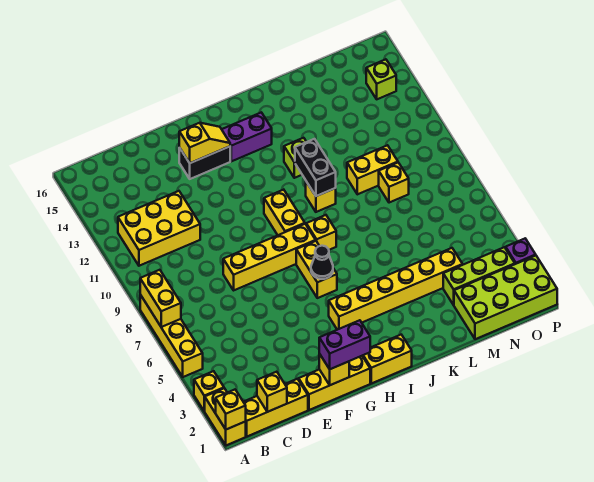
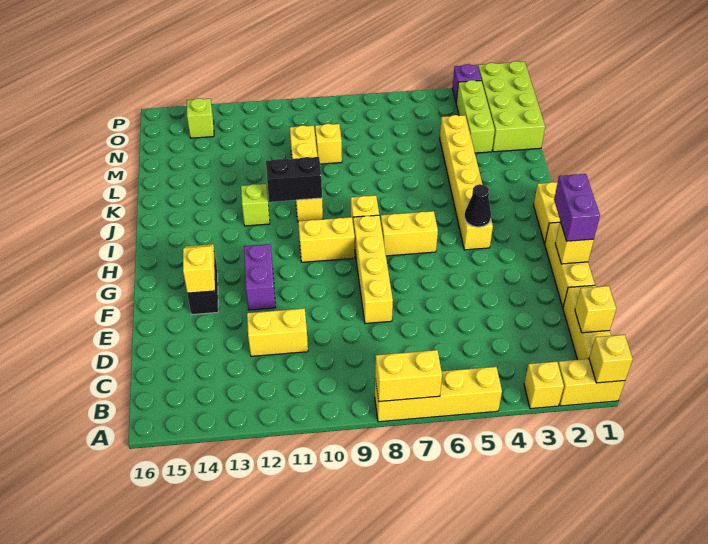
yellow brick B11:D12 level 1 -> yellow brick D11:D12 level 1
black cone H6 level 2 -> black cone H4 level 2
purple brick H14:I14 level 1 -> purple brick F12:G12 level 1

